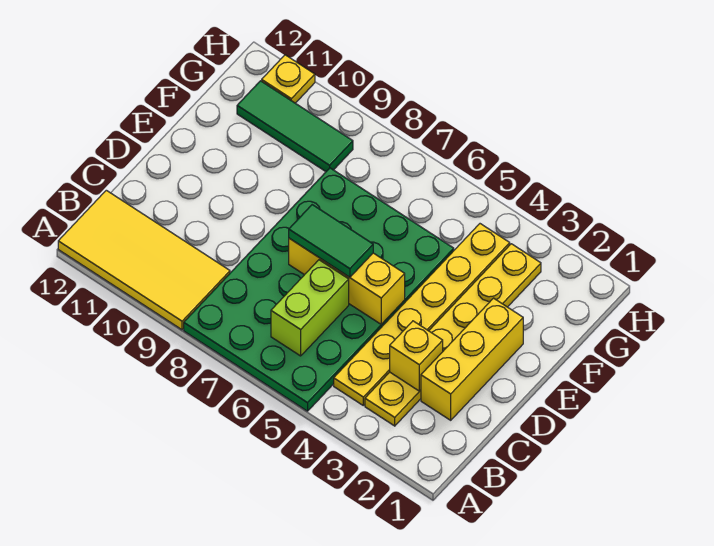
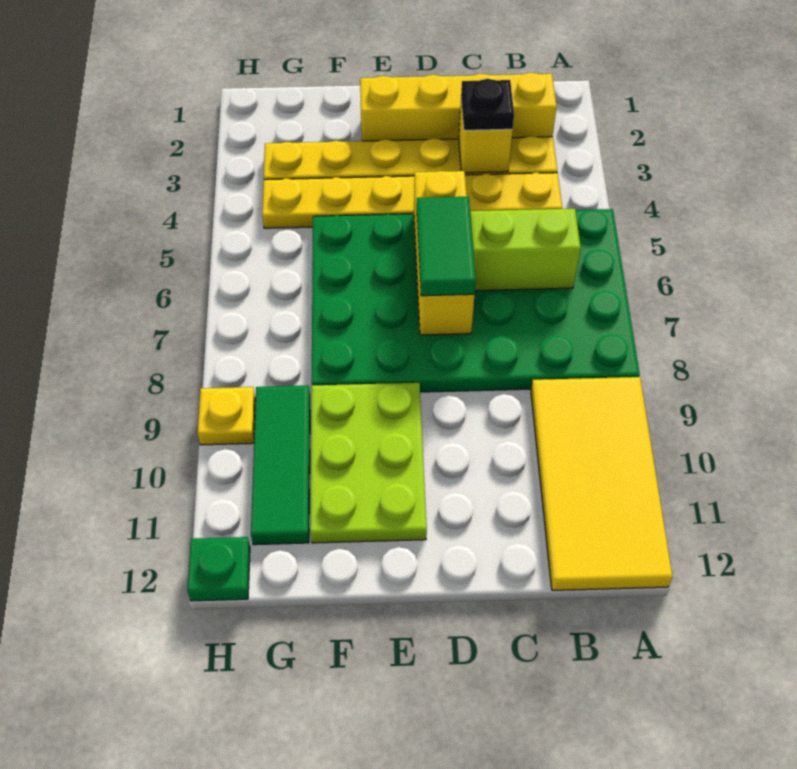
yellow brick C2:E2 level 1 -> yellow brick B2:E2 level 1
none -> black plate C3 level 3
none -> lime plate E9:F11 level 1
yellow plate H11 level 1 -> yellow plate H9 level 1
none -> green plate H12 level 1

